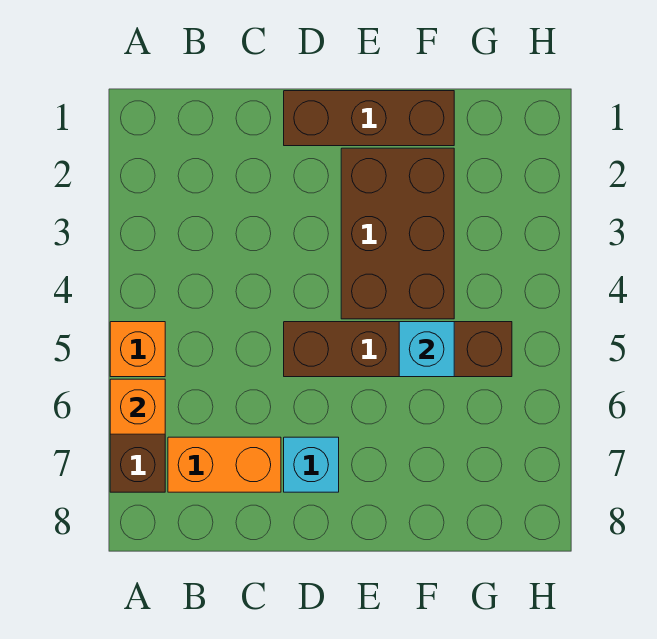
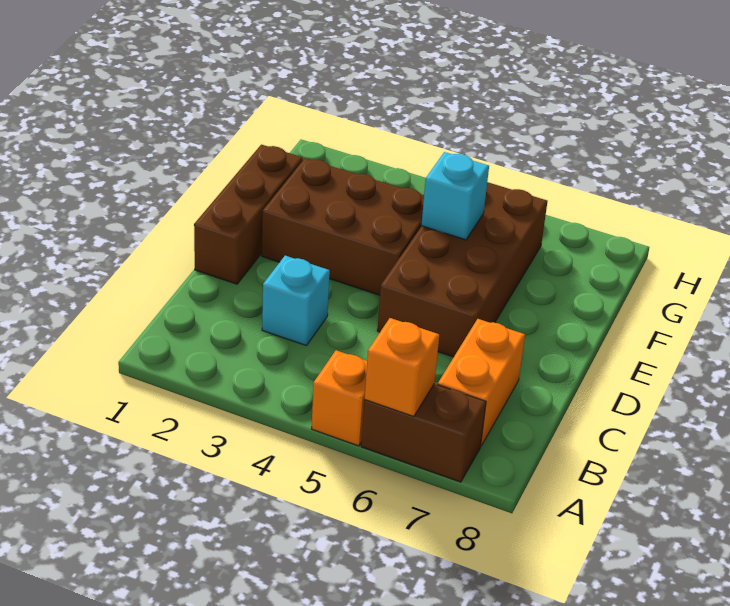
brown brick D5:G5 level 1 -> brown brick D5:G6 level 1
cyan brick D7 level 1 -> cyan brick C3 level 1

